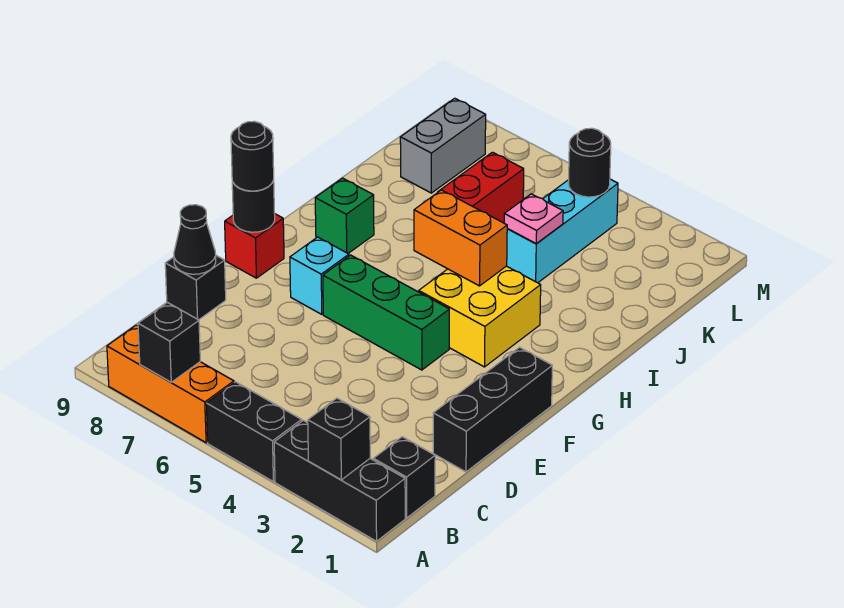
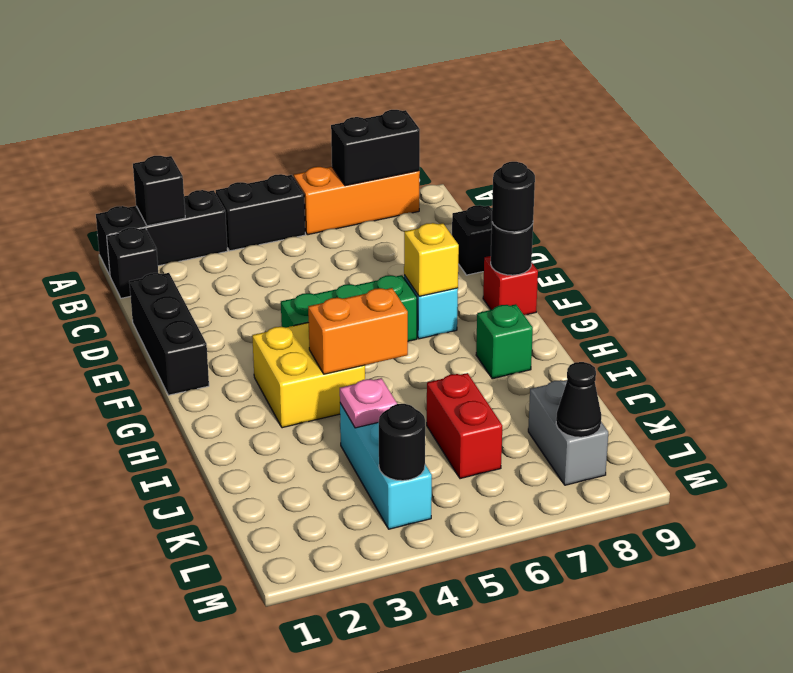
black brick A7 level 2 -> black brick A7:A8 level 2
black cone D9 level 2 -> black cone L8 level 2
none -> yellow brick F7 level 2

